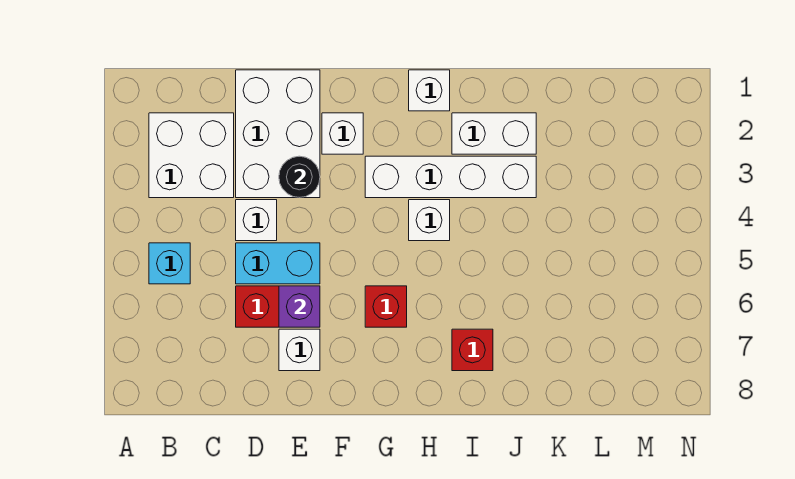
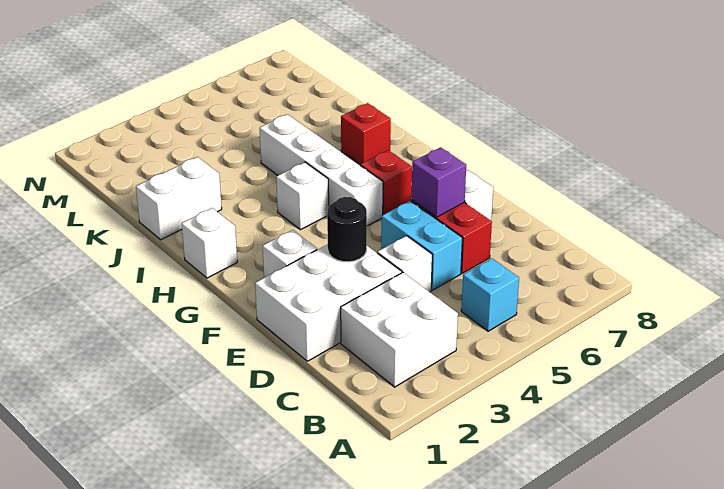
white brick G3:J3 level 1 -> white brick G5:J5 level 1
white brick I2:J2 level 1 -> white brick J1:J2 level 1

